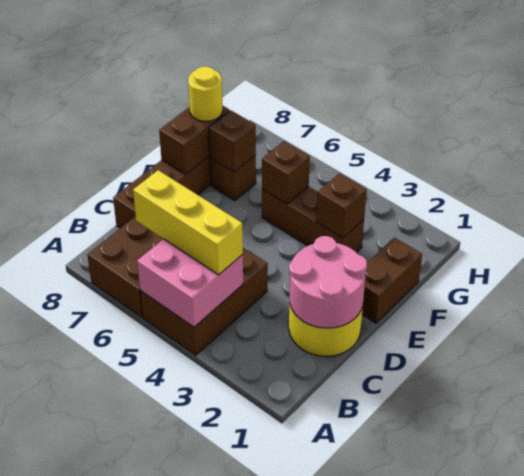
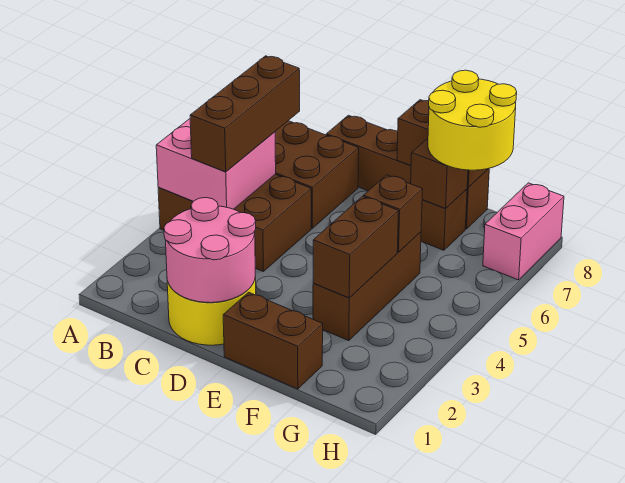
yellow brick B4:B6 level 3 -> brown brick B4:B6 level 3
brown brick F3 level 2 -> brown brick F3:F4 level 2
yellow round brick F8 level 3 -> yellow round brick F7:G8 level 3
none -> pink brick H7:H8 level 1

